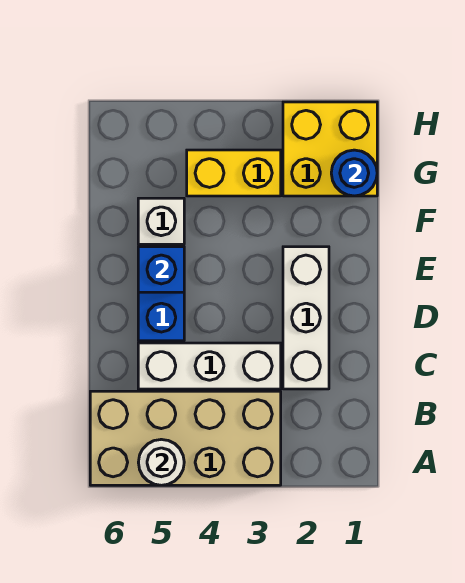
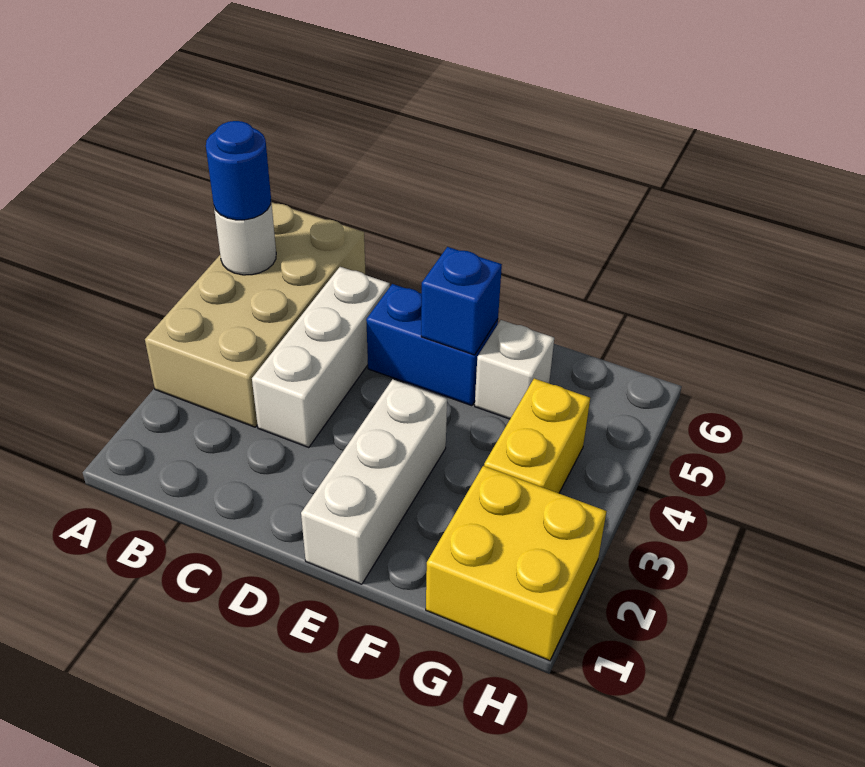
white brick C2:E2 level 1 -> white brick E1:E3 level 1
blue round brick G1 level 2 -> blue round brick A5 level 3

